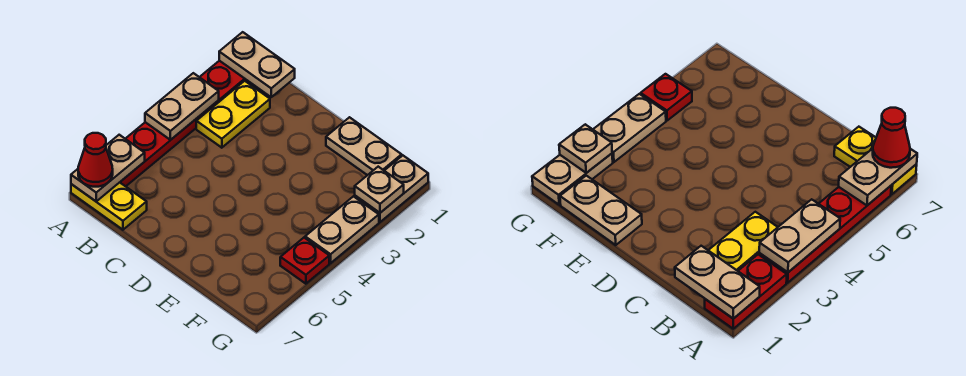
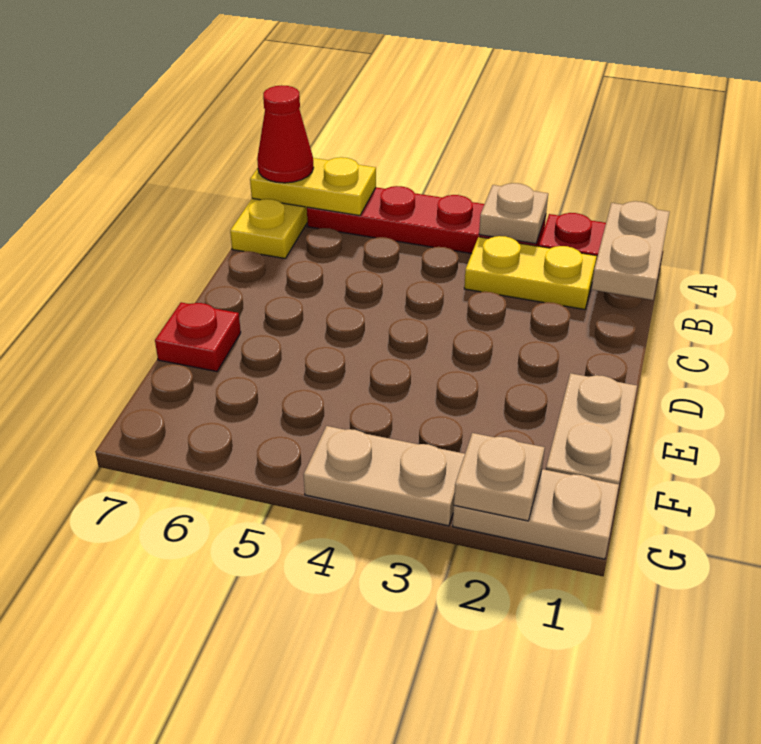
tan plate A3:A4 level 2 -> tan plate A3 level 2
tan plate A6:A7 level 2 -> yellow plate A6:A7 level 2
red plate G5 level 1 -> red plate E7 level 1

